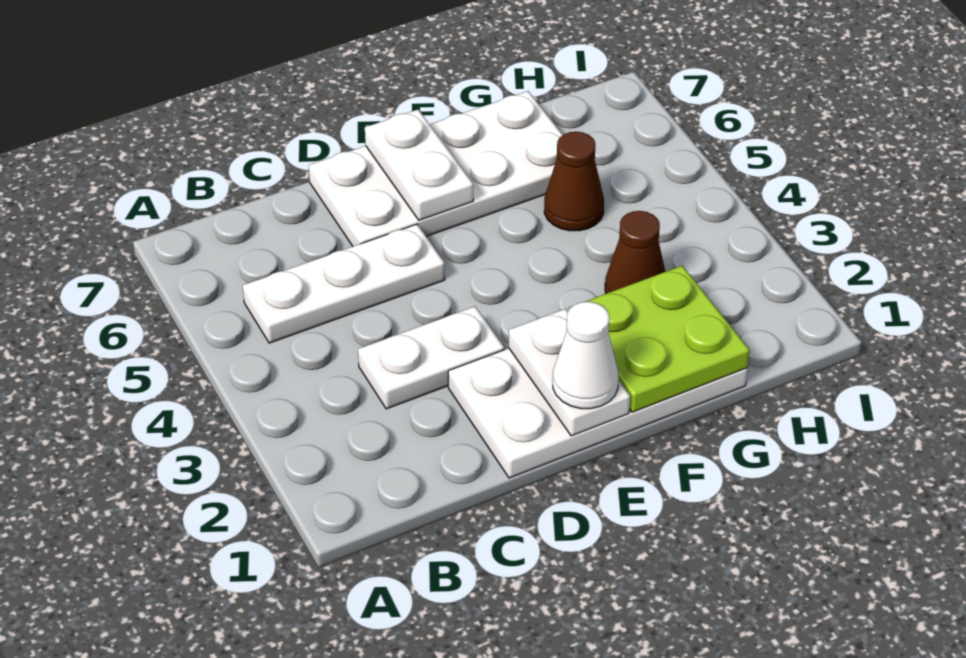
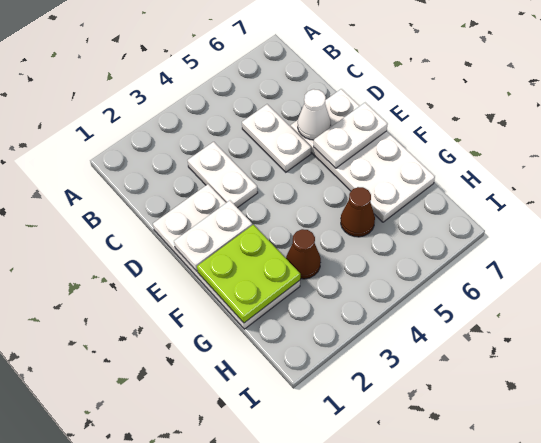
white plate B5:D5 level 1 -> white plate C5:D5 level 1
white cone E1 level 3 -> white cone D6 level 2

